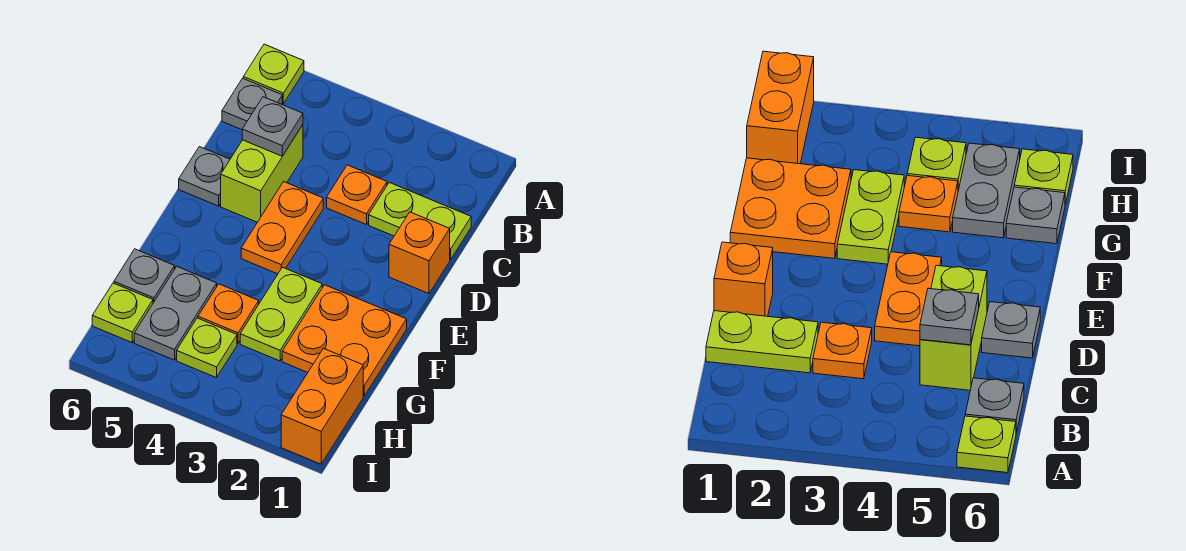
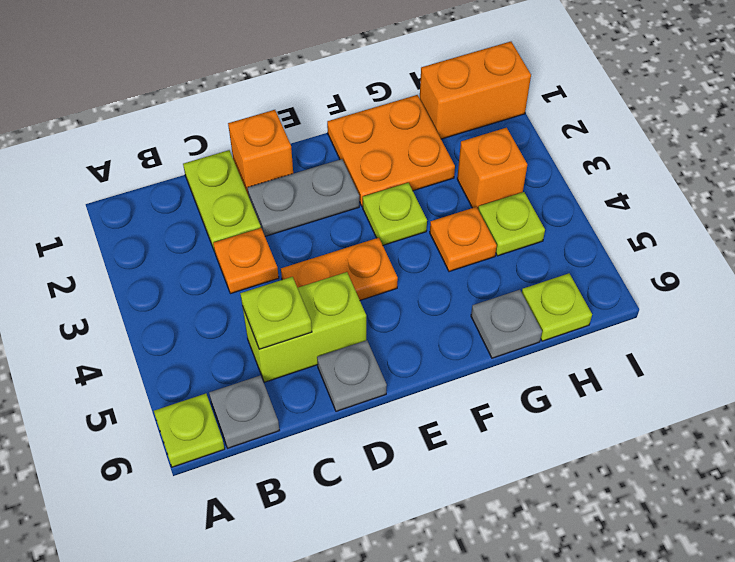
grey plate C5 level 2 -> lime plate C5 level 2
lime plate F3:G3 level 1 -> lime plate F3 level 1
grey plate G5:H5 level 1 -> grey plate D2:E2 level 1
none -> orange brick H3 level 1

